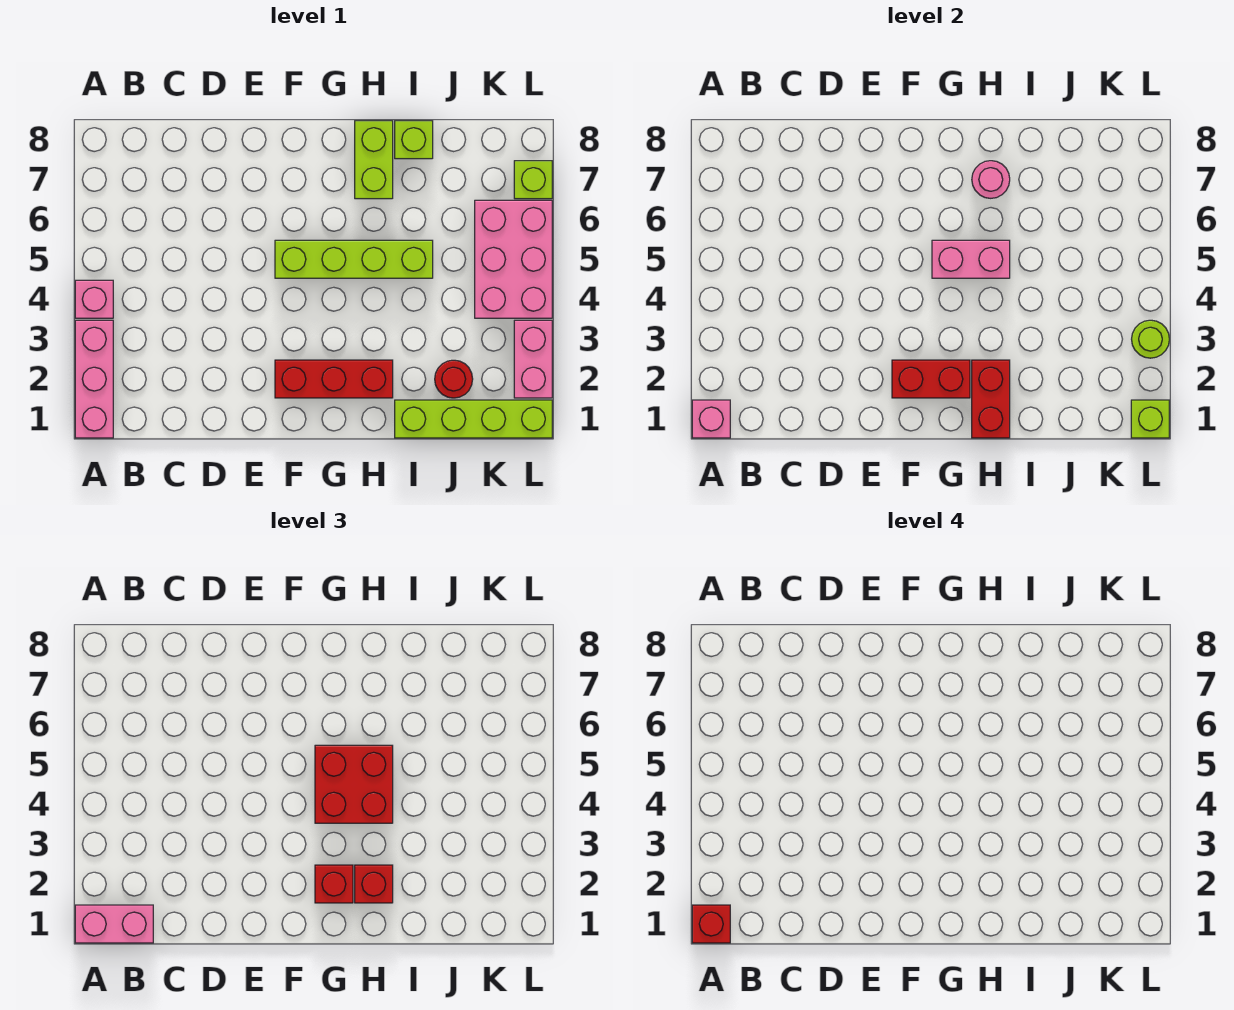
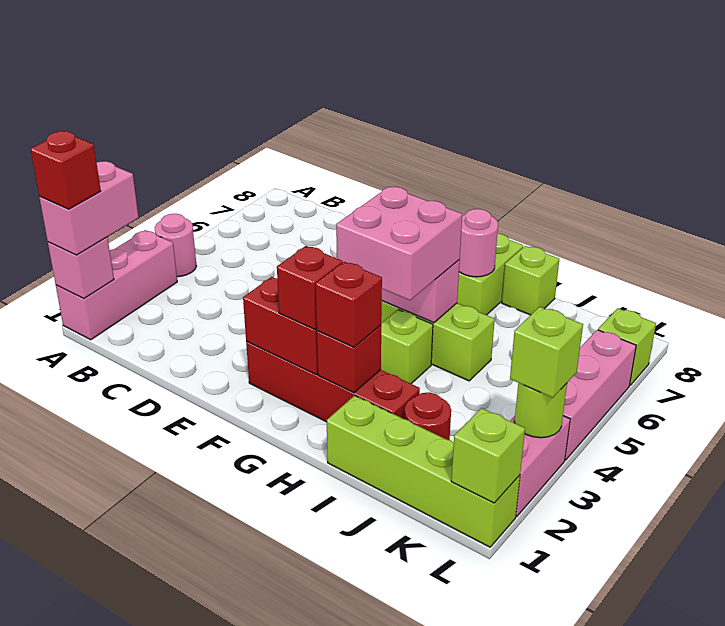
pink brick A1:B1 level 3 -> pink brick A1:A2 level 3
pink brick A4 level 1 -> pink round brick A4 level 1
red brick F2:H2 level 1 -> red brick F2:I2 level 1
red brick G4:H5 level 3 -> pink brick G4:H5 level 3
red brick H1:H2 level 2 -> red brick H2 level 2
none -> lime brick H4 level 1
pink brick K4:L6 level 1 -> pink brick L4:L6 level 1
none -> lime brick L3 level 3

